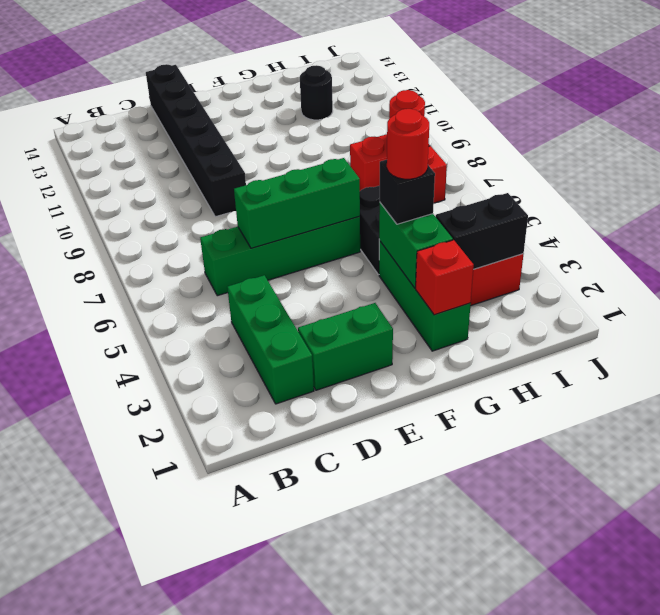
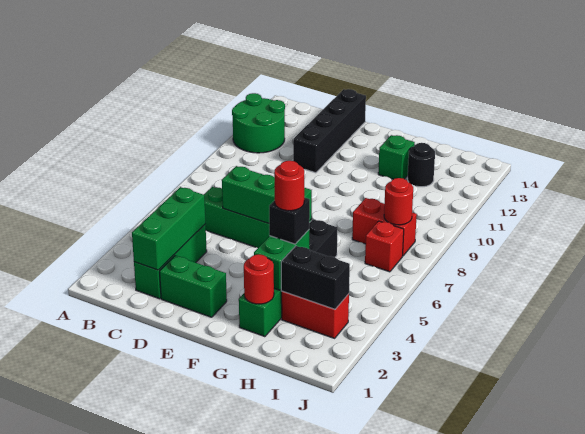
none -> green round brick A11:B12 level 1
none -> green brick C2:C4 level 2
black brick D9:D14 level 1 -> black brick D11:D14 level 1
red brick G2 level 2 -> red round brick G2 level 2
none -> green brick G12 level 1

